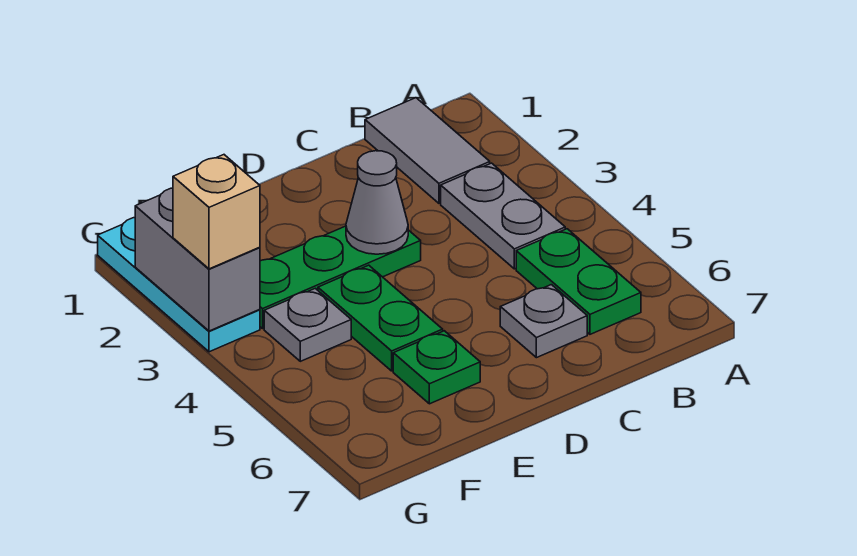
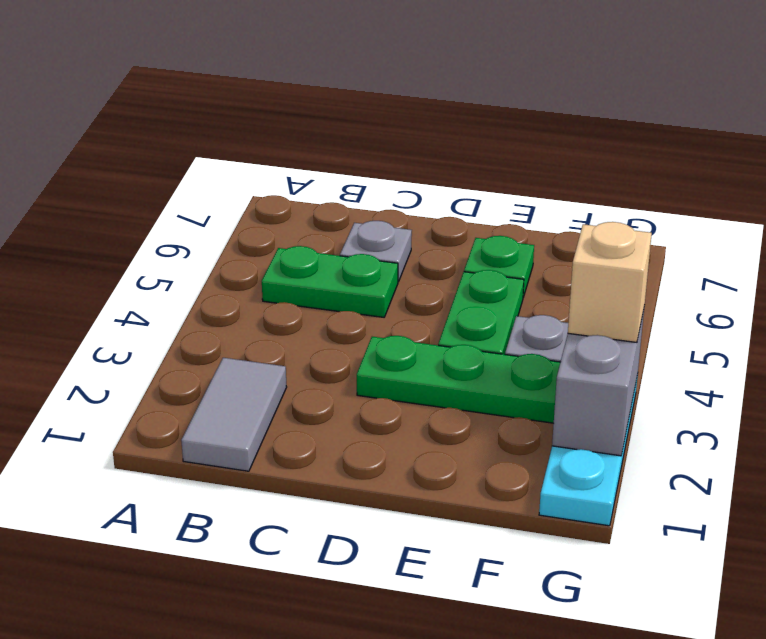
grey plate B3:B4 level 1 -> none
green plate B5:B6 level 1 -> green plate B5:C5 level 1
grey cone D3 level 2 -> none

